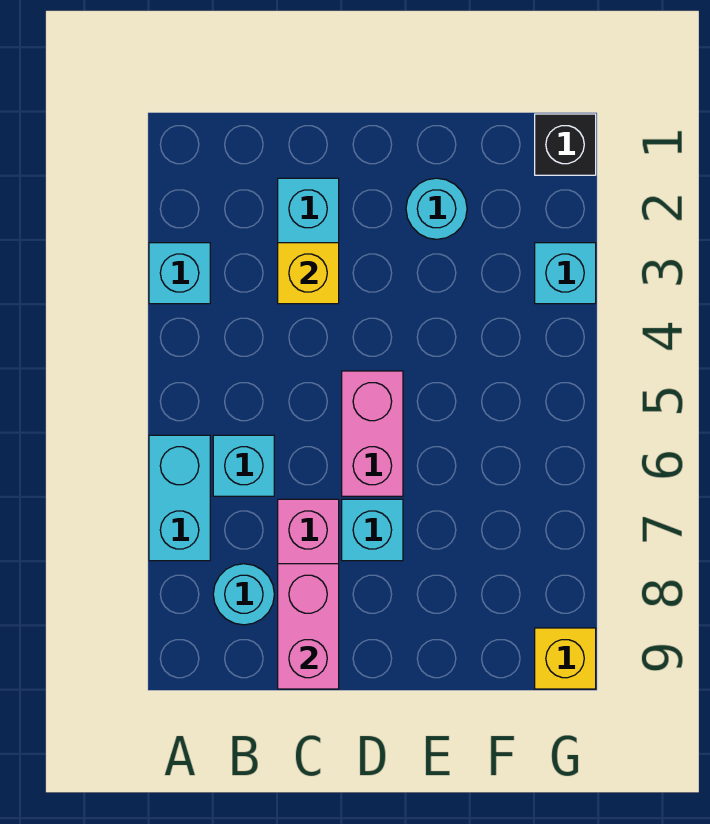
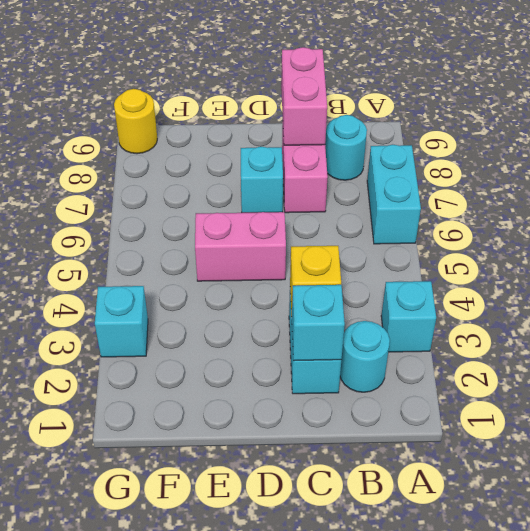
cyan brick B6 level 1 -> cyan brick C2 level 2
pink brick D5:D6 level 1 -> pink brick D5:E5 level 1
cyan round brick E2 level 1 -> cyan round brick B2 level 1
black brick G1 level 1 -> none
yellow brick G9 level 1 -> yellow round brick G9 level 1

